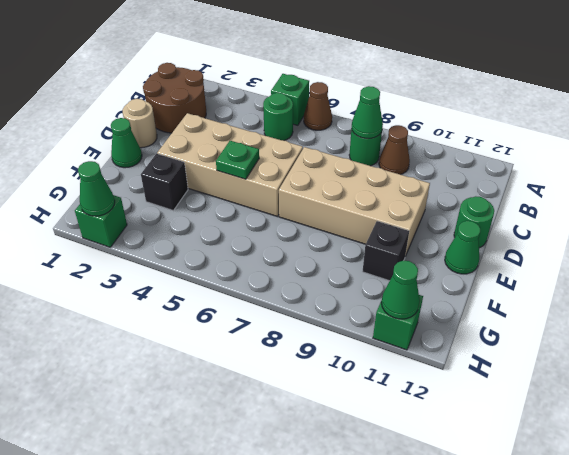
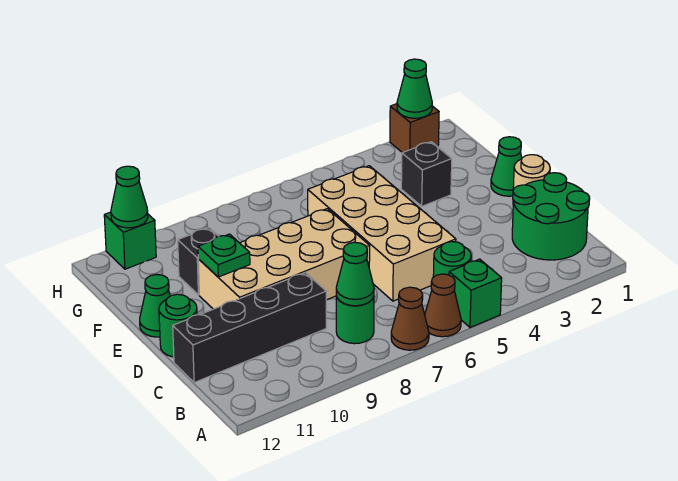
brown round brick B1:C2 level 1 -> green round brick B1:C2 level 1
brown cone B9 level 1 -> brown cone A7 level 1
none -> black brick C9:C12 level 1
tan brick D3:E6 level 1 -> tan brick C5:F6 level 1
green plate E5 level 2 -> green plate E10 level 2
green brick H2 level 1 -> brown brick H2 level 1

